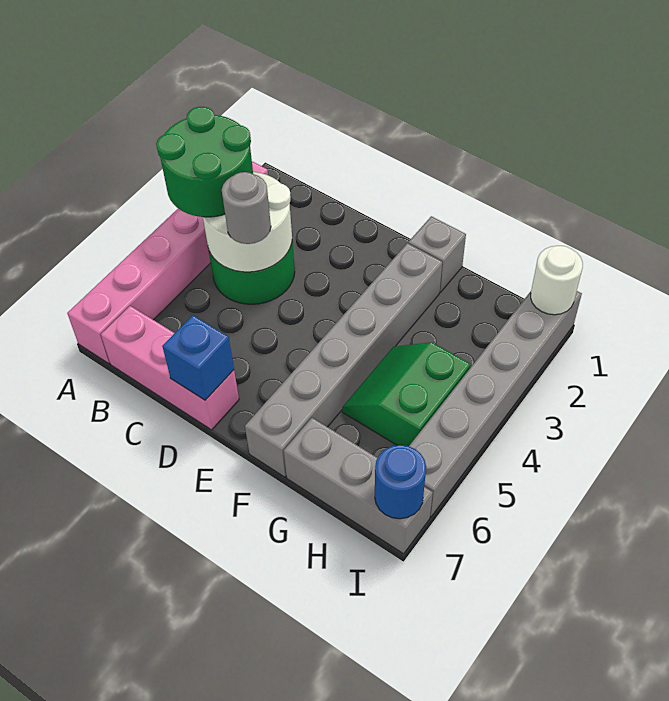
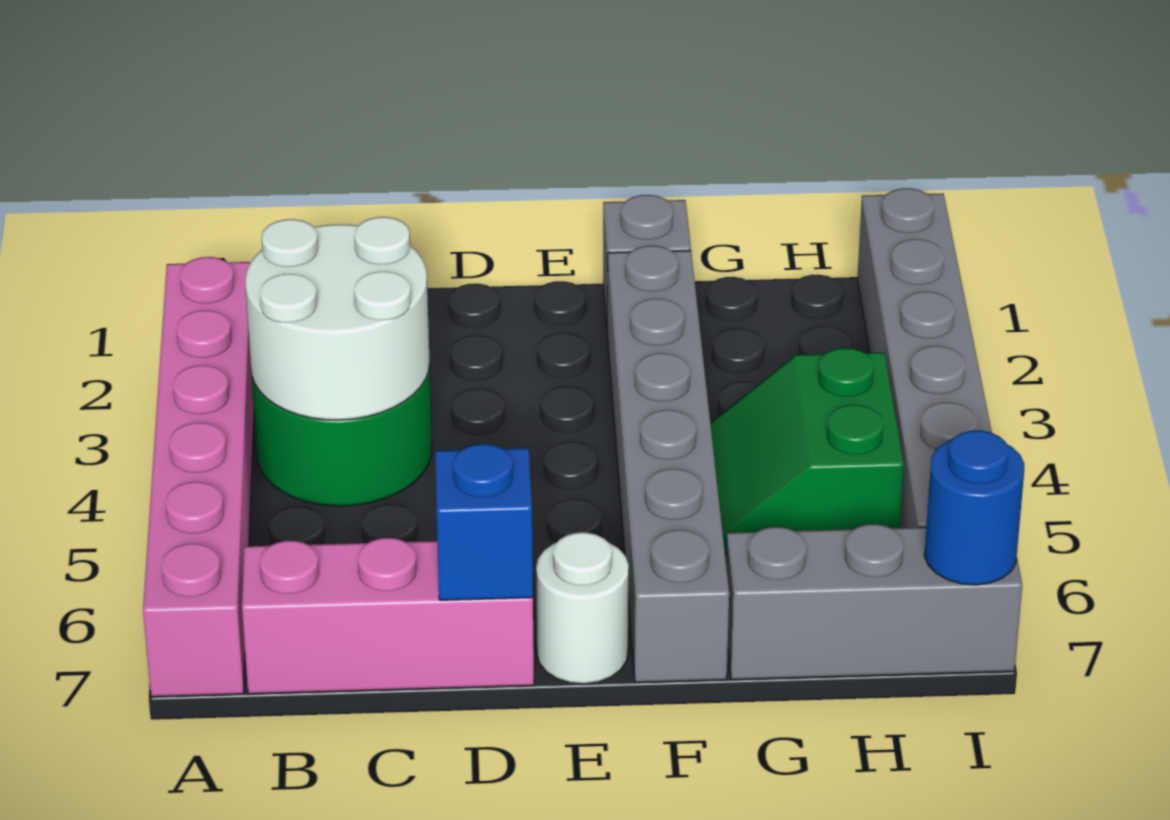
green round brick A3:B4 level 3 -> none
grey round brick C4 level 3 -> none
white round brick I1 level 2 -> white round brick E7 level 1

